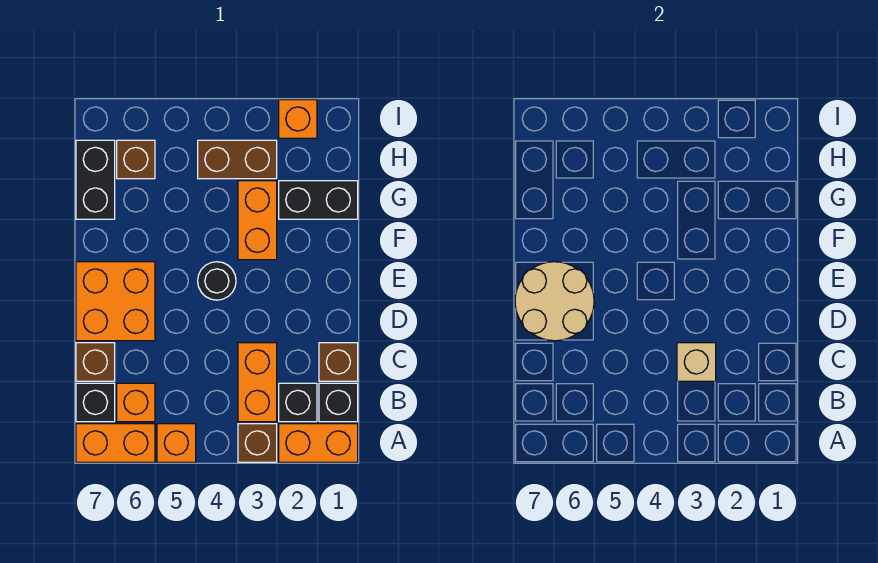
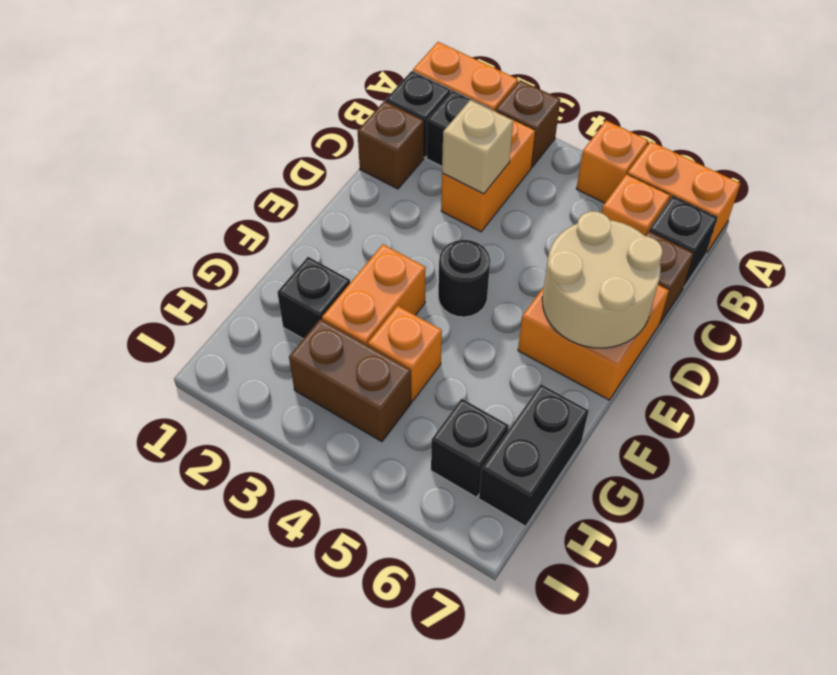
black brick G1:G2 level 1 -> black brick G2 level 1
brown brick H6 level 1 -> black brick H6 level 1
orange brick I2 level 1 -> orange brick G4 level 1

